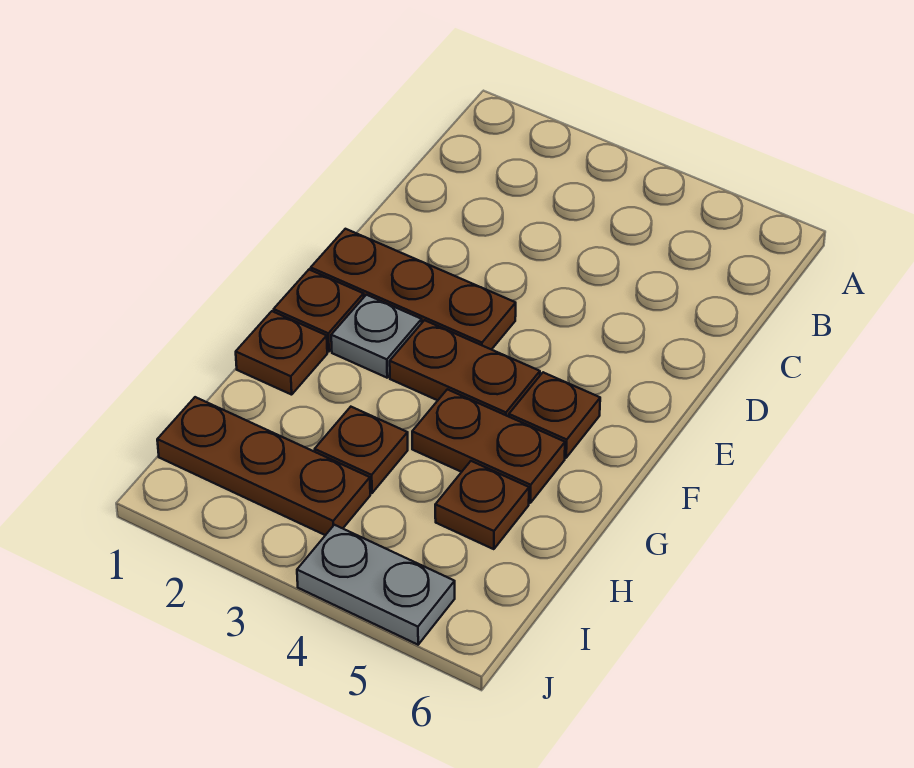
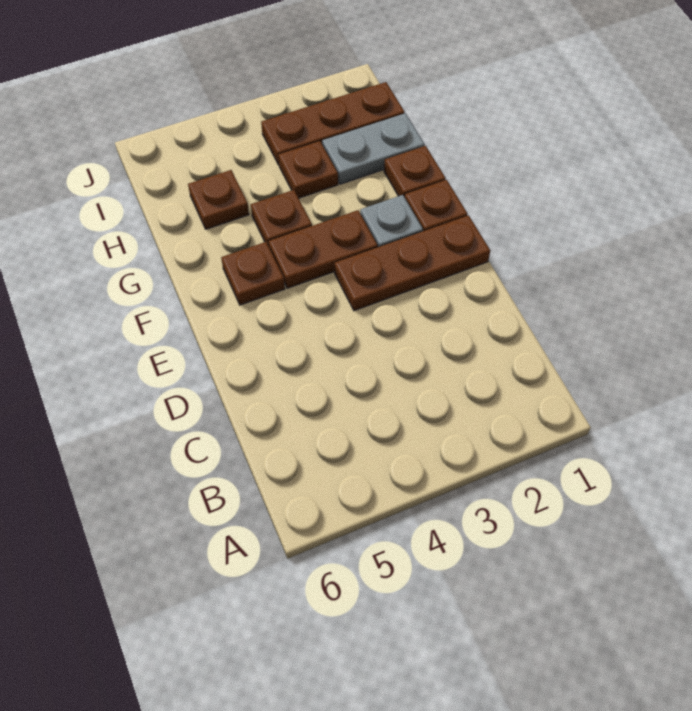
brown plate G4:G5 level 1 -> brown plate G4 level 1
grey plate J4:J5 level 1 -> grey plate H1:H2 level 1

